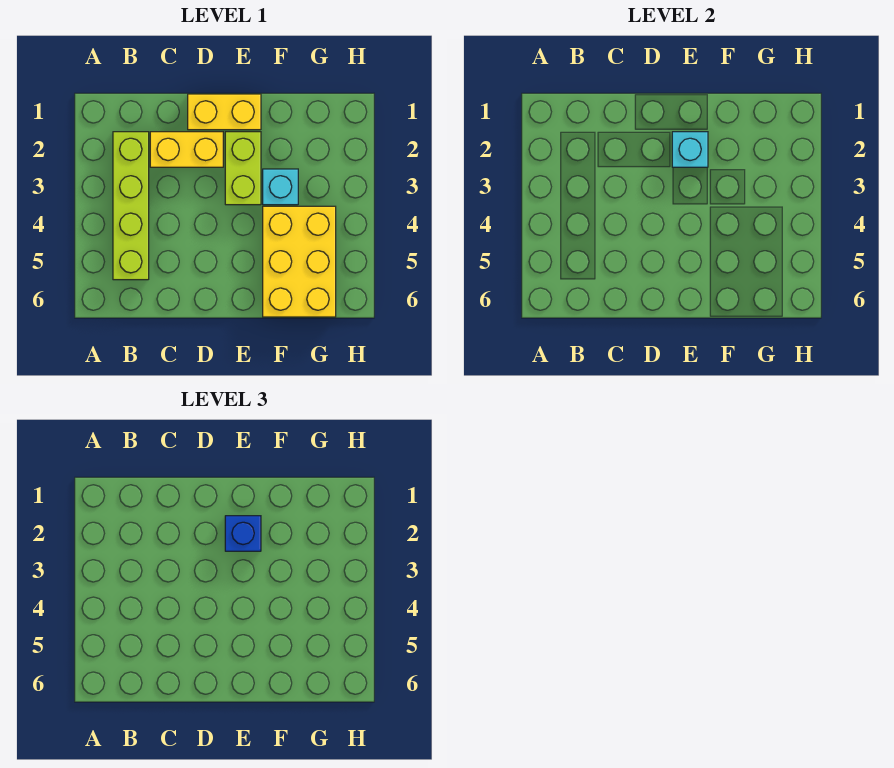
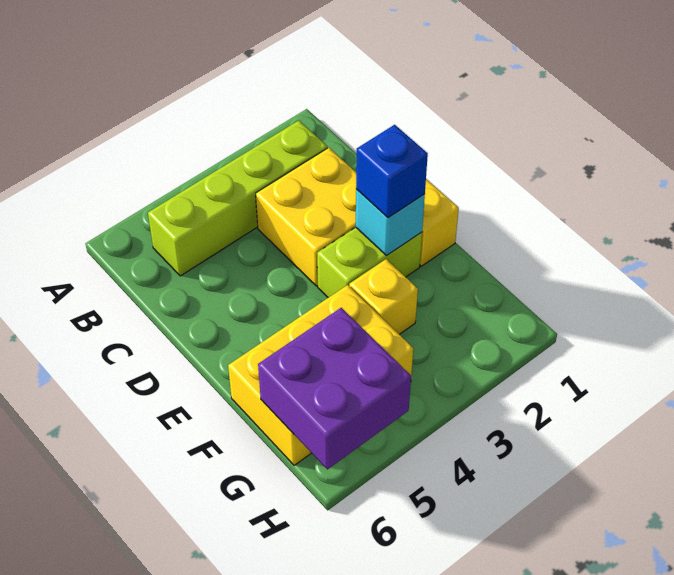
yellow brick C2:D2 level 1 -> yellow brick C2:D3 level 1
cyan brick F3 level 1 -> yellow brick F3 level 1
none -> purple brick G5:H6 level 2

